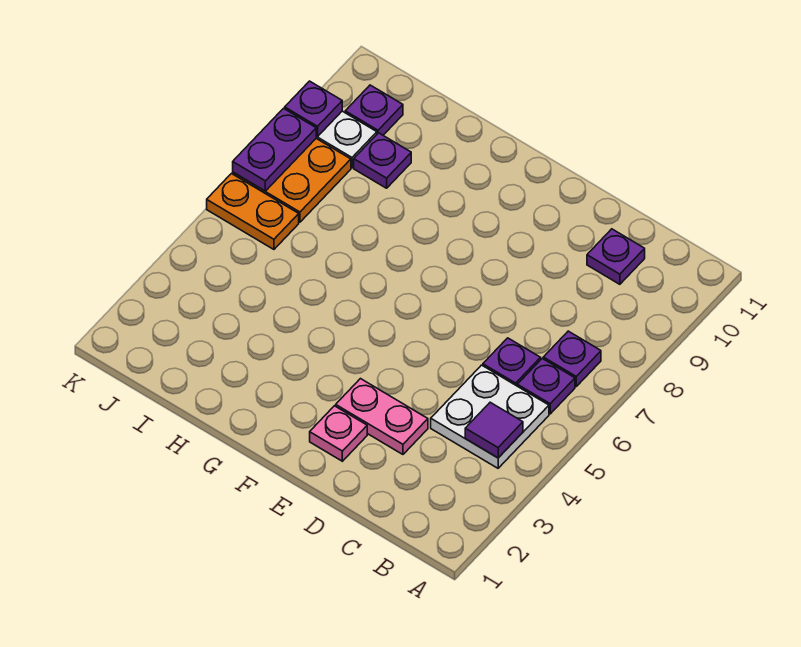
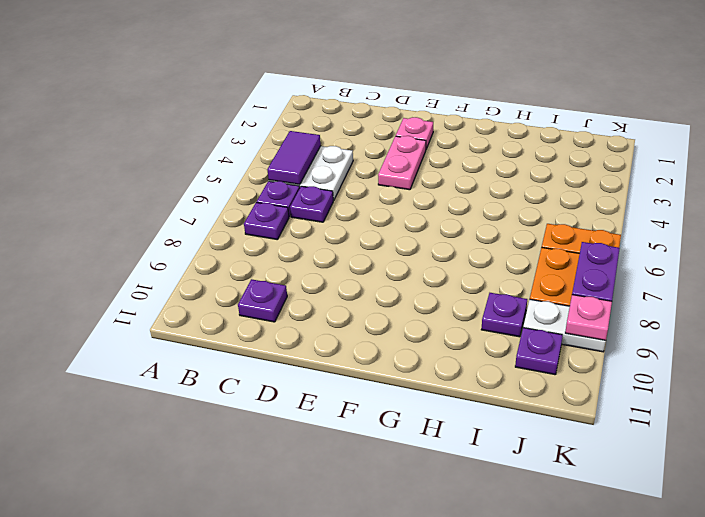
purple tile B4 level 2 -> purple tile B4:B5 level 2
pink plate D3:E3 level 1 -> pink plate E3:E4 level 1
purple plate K9 level 2 -> pink plate K9 level 2

